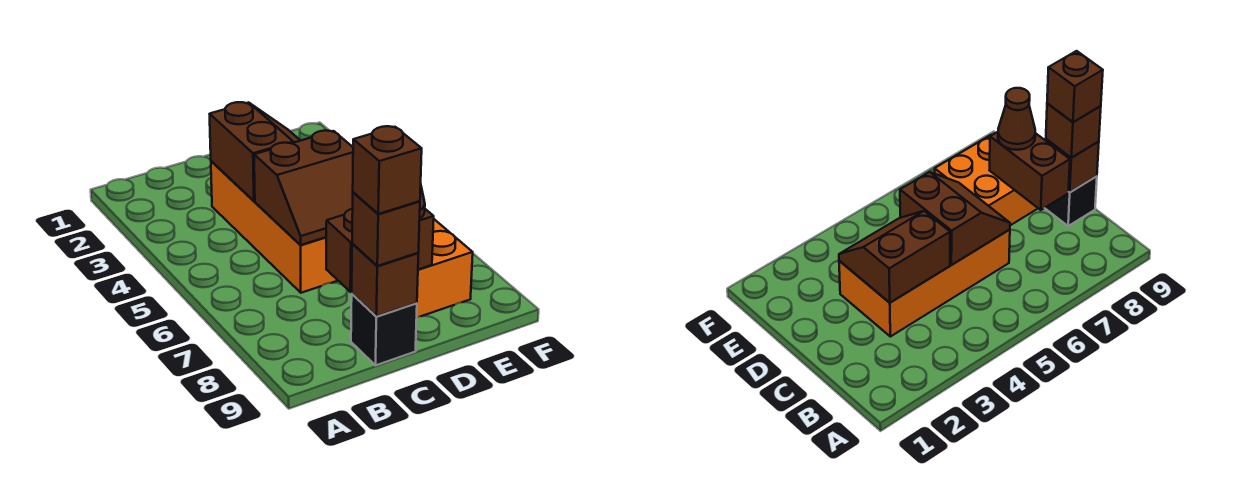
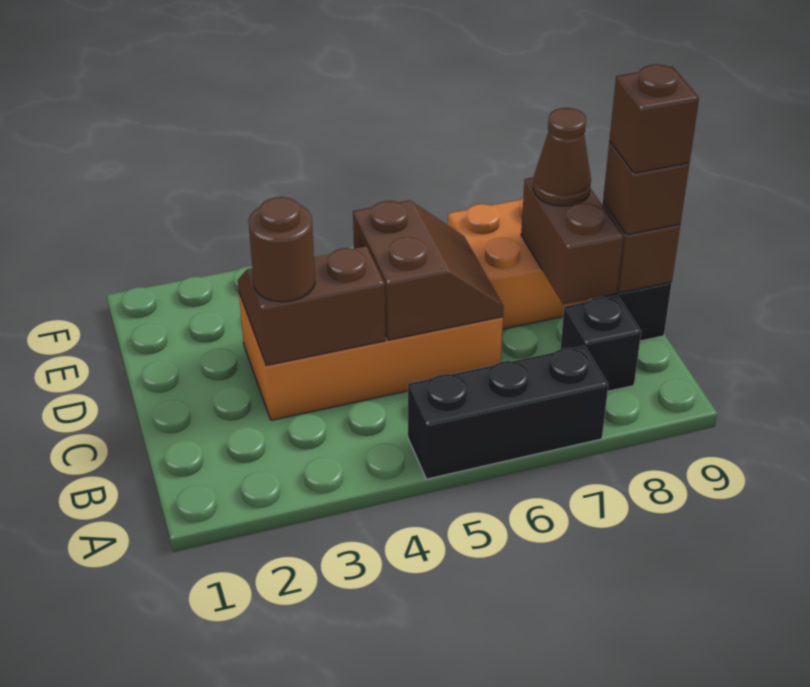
none -> black brick A5:A7 level 1
none -> black brick B8 level 1
none -> brown round brick C3 level 3

